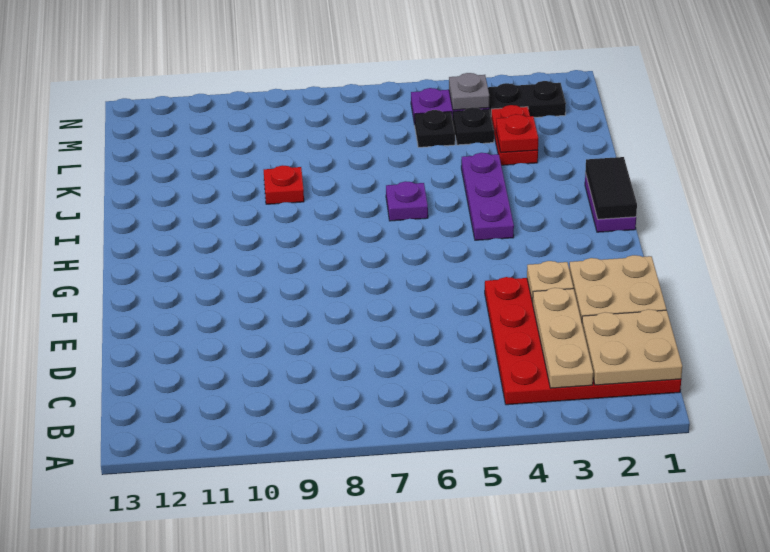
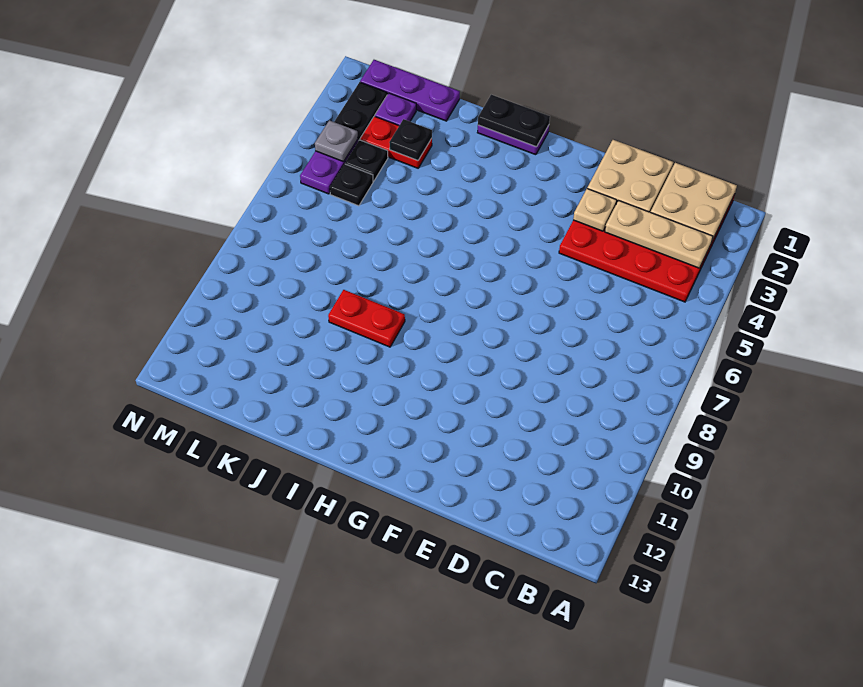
black tile H1:I1 level 2 -> black plate H1:I1 level 2
purple plate H4:J4 level 1 -> purple plate K1:M1 level 1
purple plate I6 level 1 -> purple plate L2 level 1
red plate J9 level 1 -> red plate I9:J9 level 1
red plate K3 level 2 -> black plate K3 level 2

